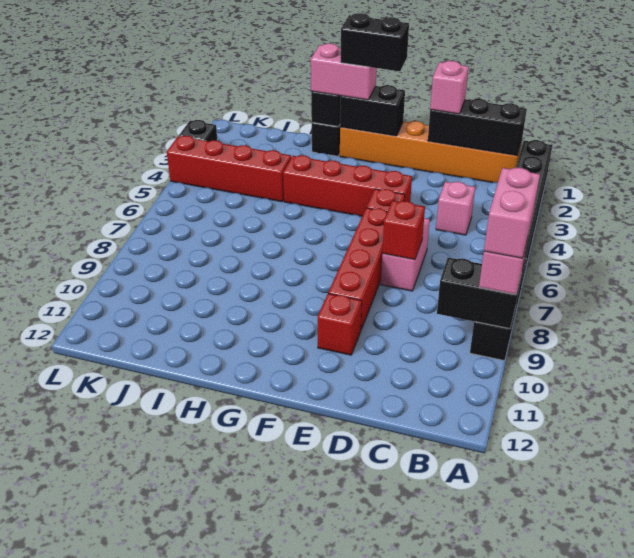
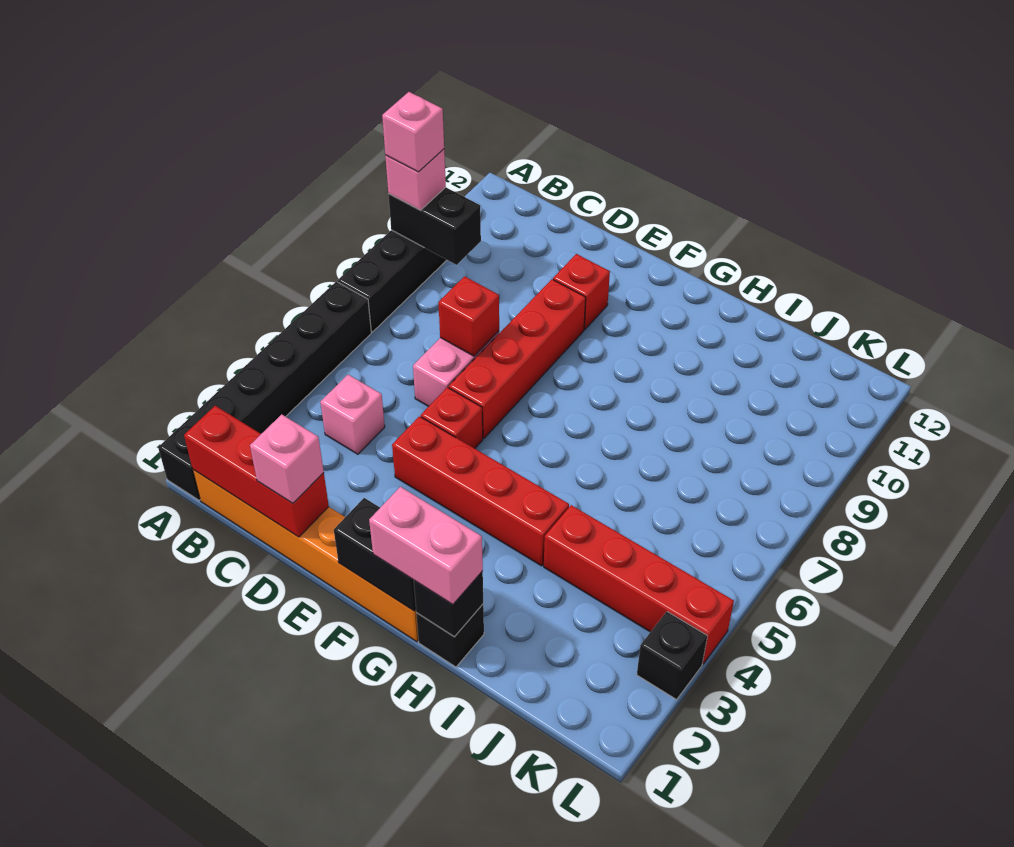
pink brick A8:A9 level 4 -> pink brick A9 level 4
black brick B1:D1 level 2 -> red brick B1:D1 level 2
black brick F1:G1 level 4 -> none

